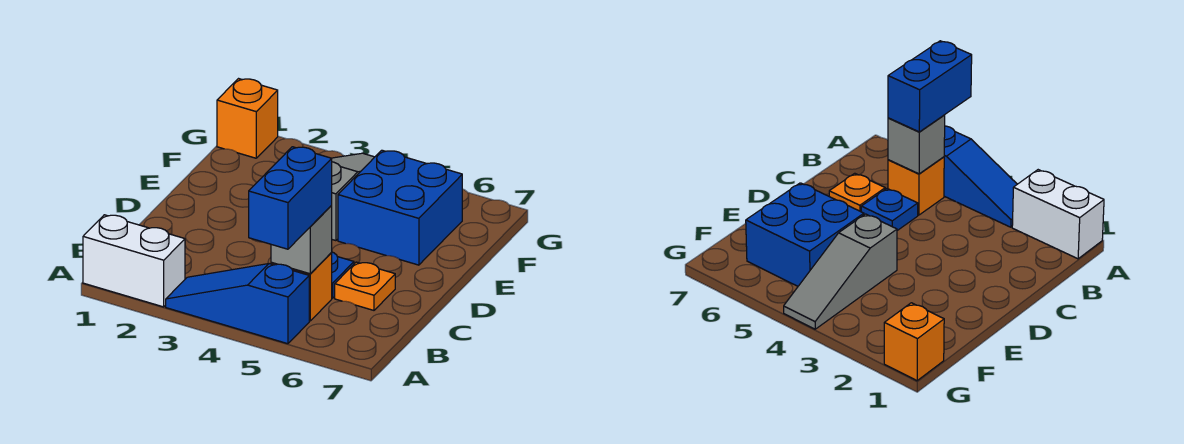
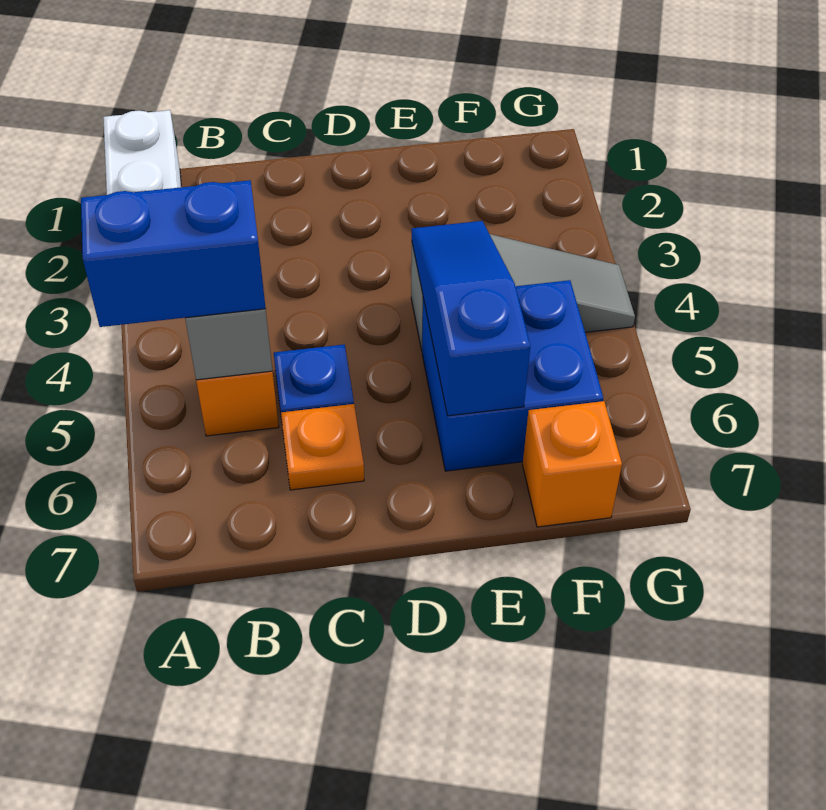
blue slope A3:A5 level 1 top 5 -> blue slope E4:E6 level 2 top 6
orange brick G1 level 1 -> orange brick F7 level 1

